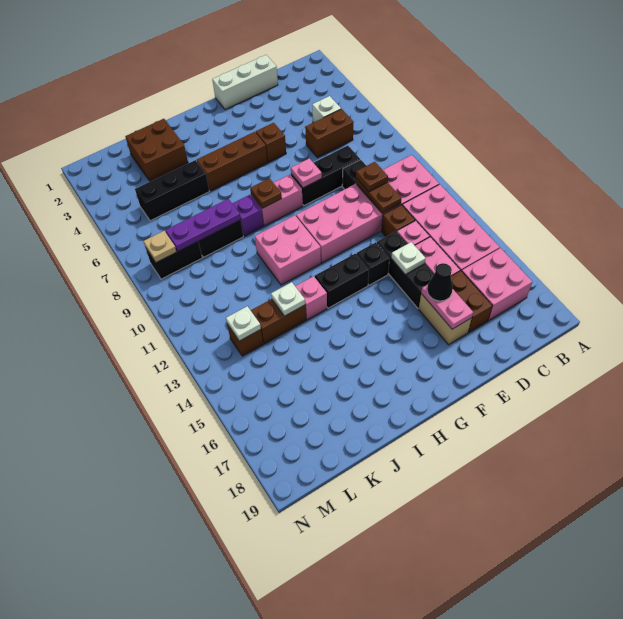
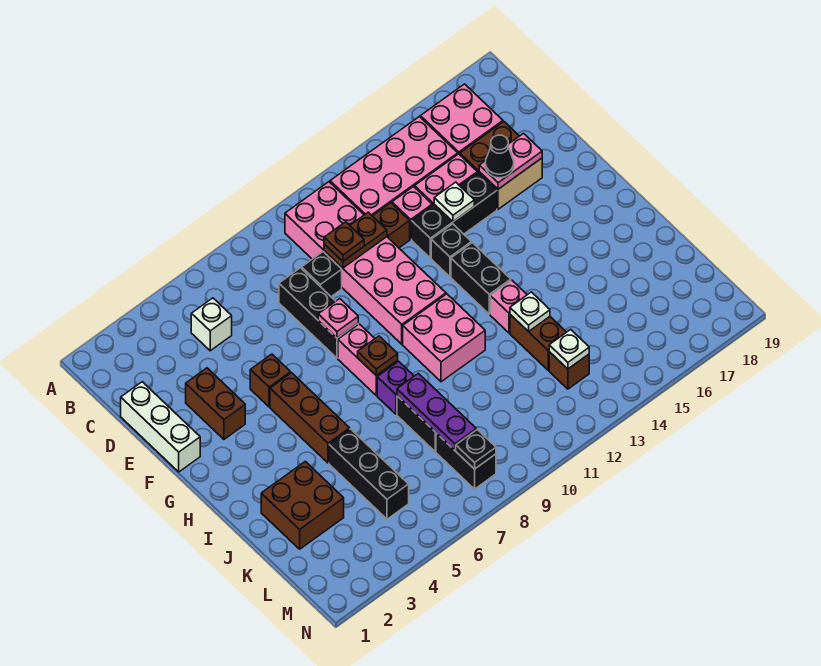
brown brick C6:D6 level 1 -> brown brick E3:F3 level 1
tan plate M8 level 2 -> black plate M8 level 2

